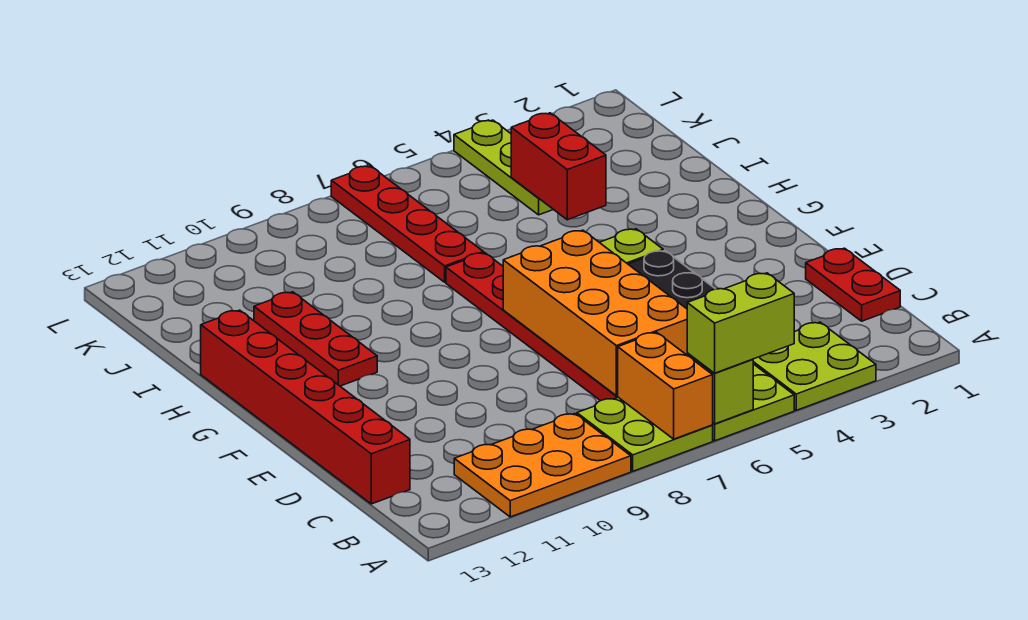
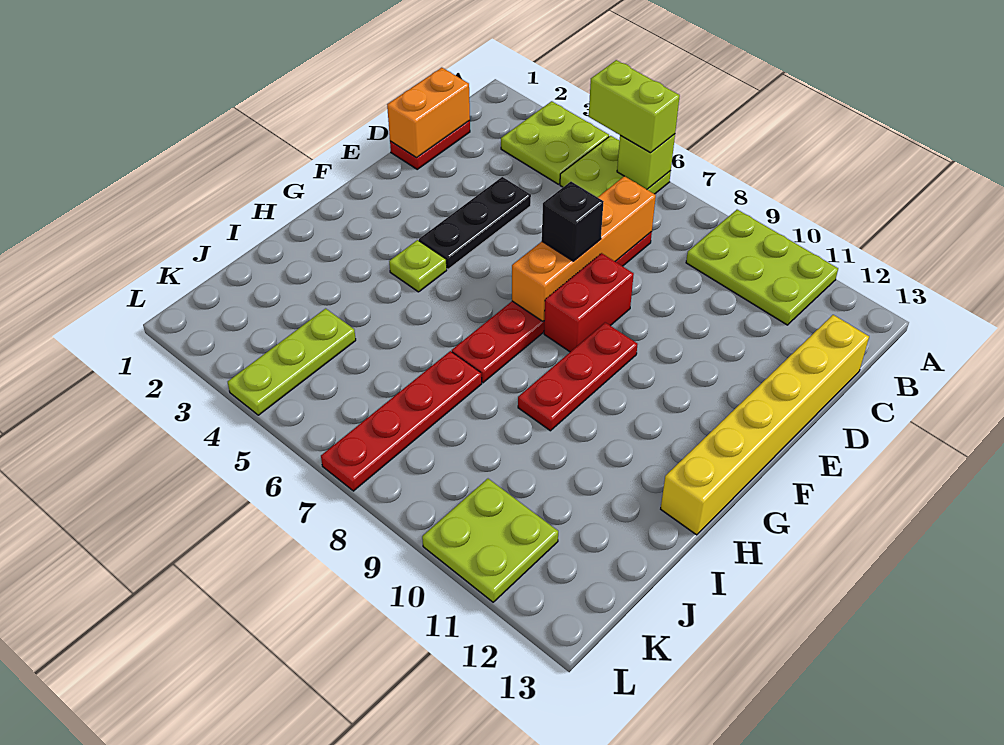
lime plate A7:B8 level 1 -> lime plate K10:L11 level 1
orange brick A7:B7 level 2 -> orange brick C1:D1 level 2
orange plate A9:B11 level 1 -> lime plate A9:B11 level 1
orange brick C6:F7 level 2 -> orange brick C7:F7 level 2
red brick C13:H13 level 1 -> yellow brick C13:H13 level 1
none -> black brick E7 level 3
red plate G11:I11 level 1 -> red plate F9:H9 level 1
red brick I4:J4 level 2 -> red brick E8:F8 level 1

